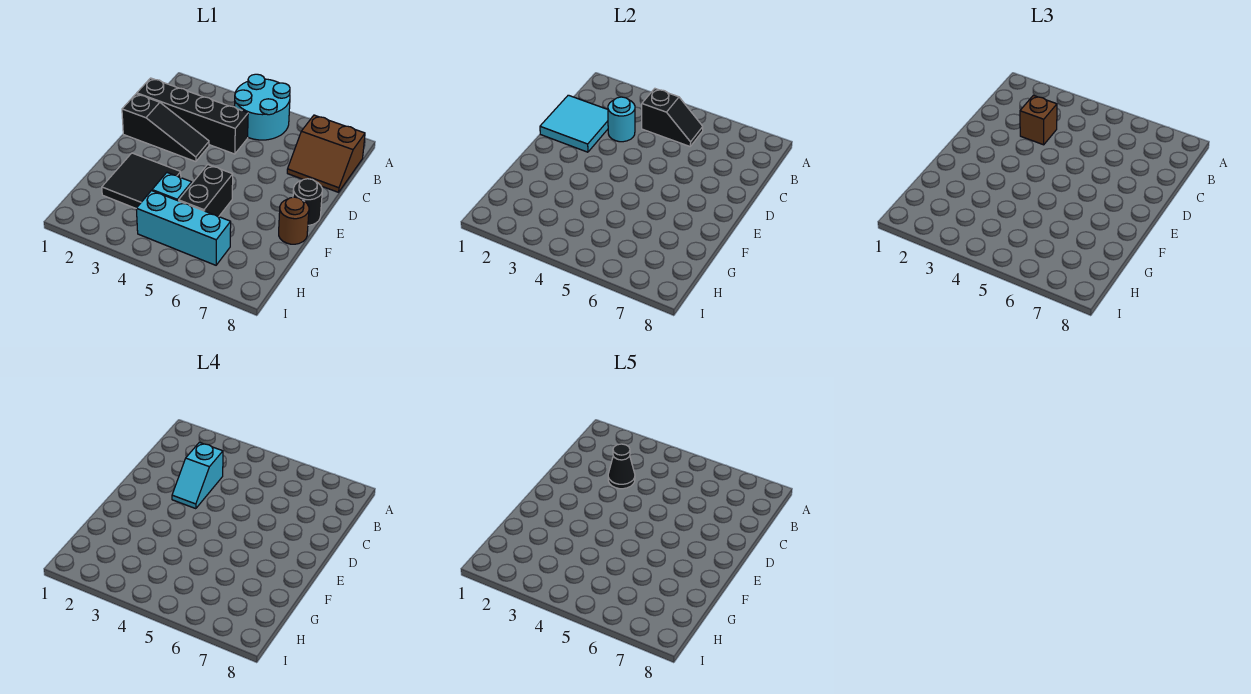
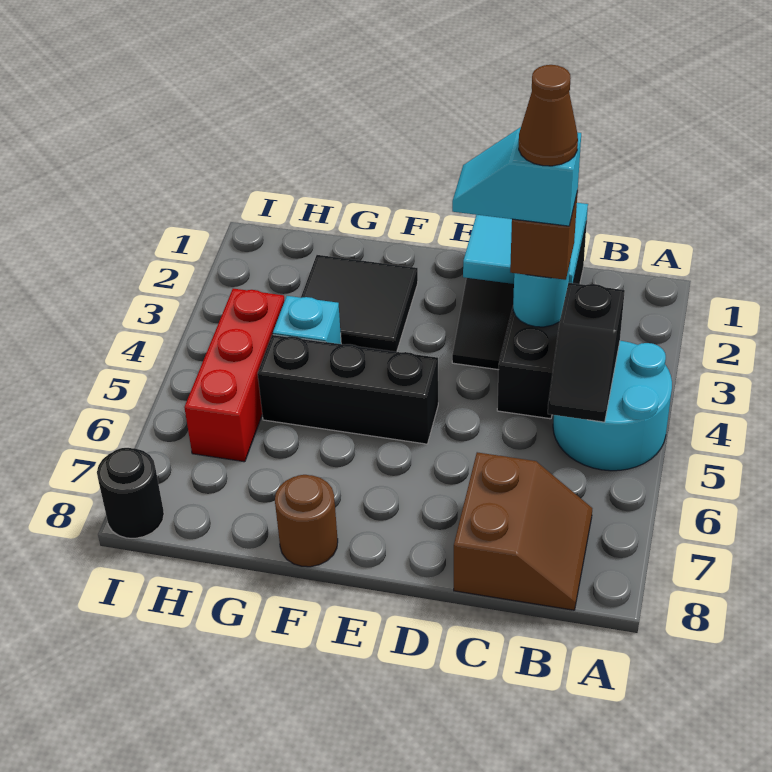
brown slope B7:C8 level 1 top B -> brown slope B7:C8 level 1 top C
black cone C3 level 5 -> brown cone C3 level 5
black round brick E8 level 1 -> black round brick I8 level 1
black brick F5:G5 level 1 -> black brick E5:G5 level 1
cyan brick H4:H6 level 1 -> red brick H4:H6 level 1

